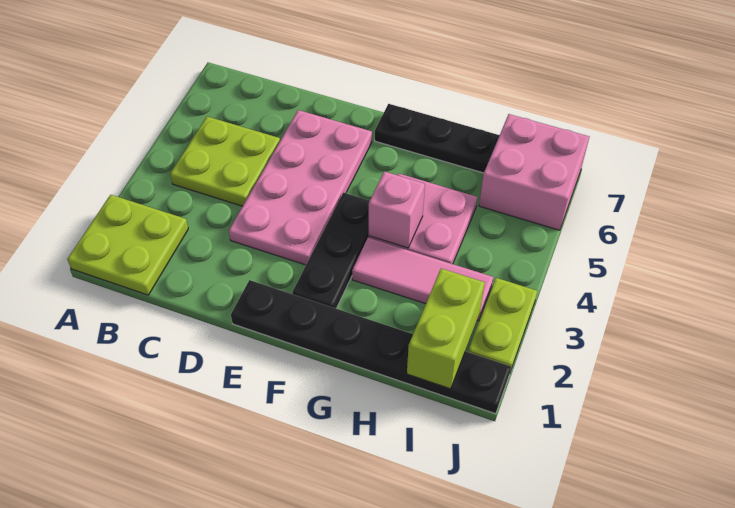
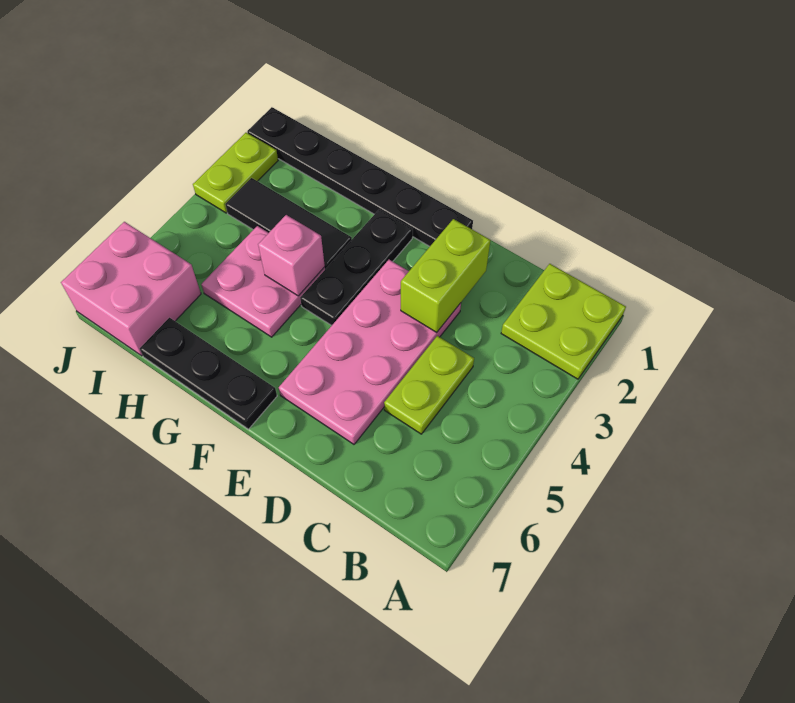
lime plate B4:C5 level 1 -> lime plate C4:C5 level 1
pink tile G3:I3 level 1 -> black tile G3:I3 level 1
lime brick I1:I2 level 2 -> lime brick D2:D3 level 2

